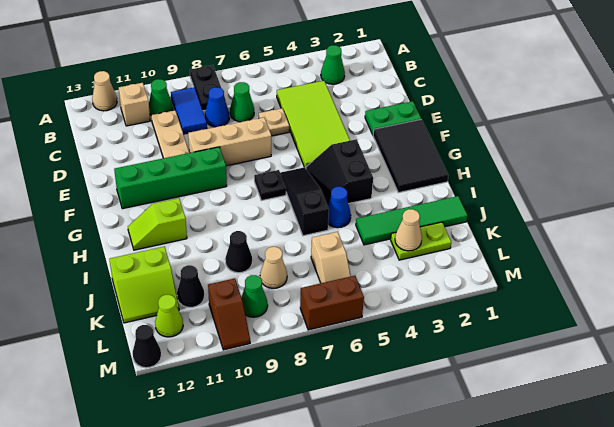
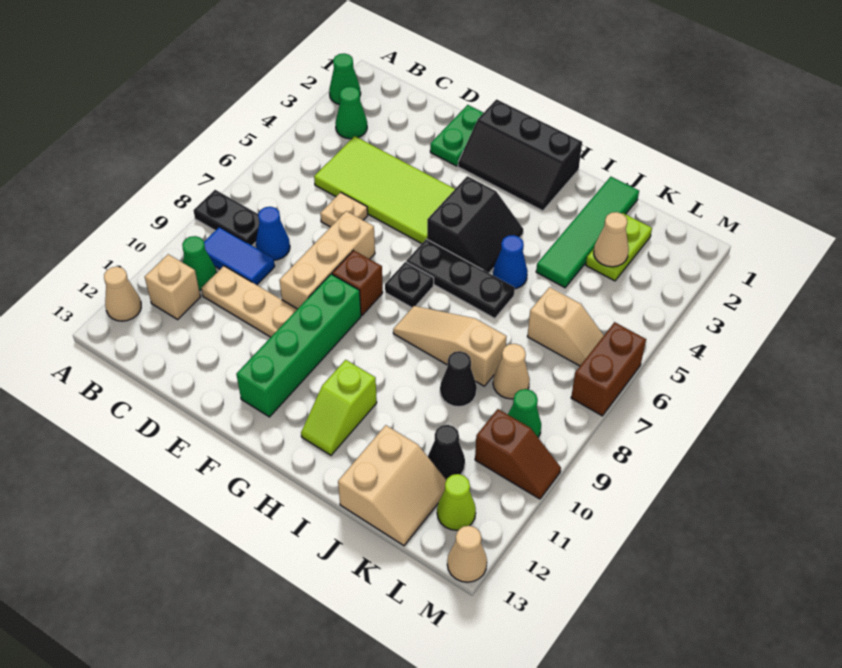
green cone C7 level 1 -> green cone A2 level 1
black tile F1:H2 level 1 -> black slope F1:H2 level 1 top 1
none -> brown brick F8 level 1
black slope G4:H5 level 1 top 4 -> black slope G4:H5 level 1 top G
black slope G6:I6 level 1 top I -> black plate G6:I6 level 1
none -> tan slope H8:J8 level 1 top J
lime slope J12:K13 level 1 top J -> tan slope J12:K13 level 1 top J
black cone M13 level 1 -> tan cone M13 level 1

